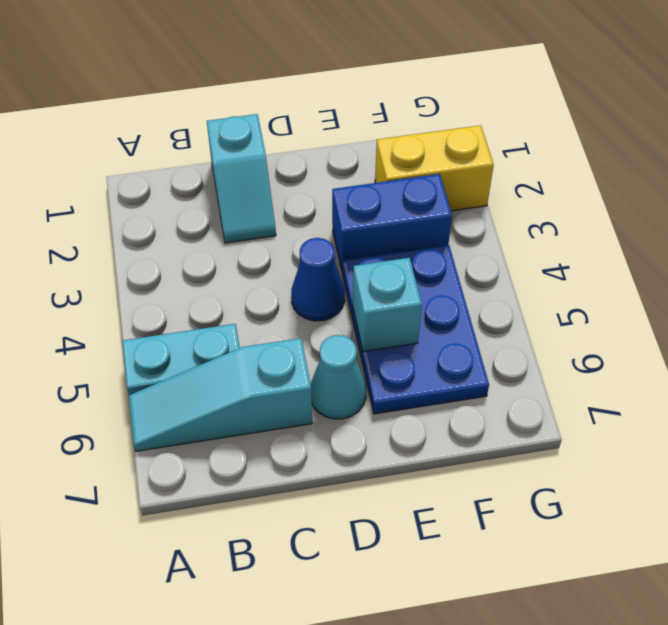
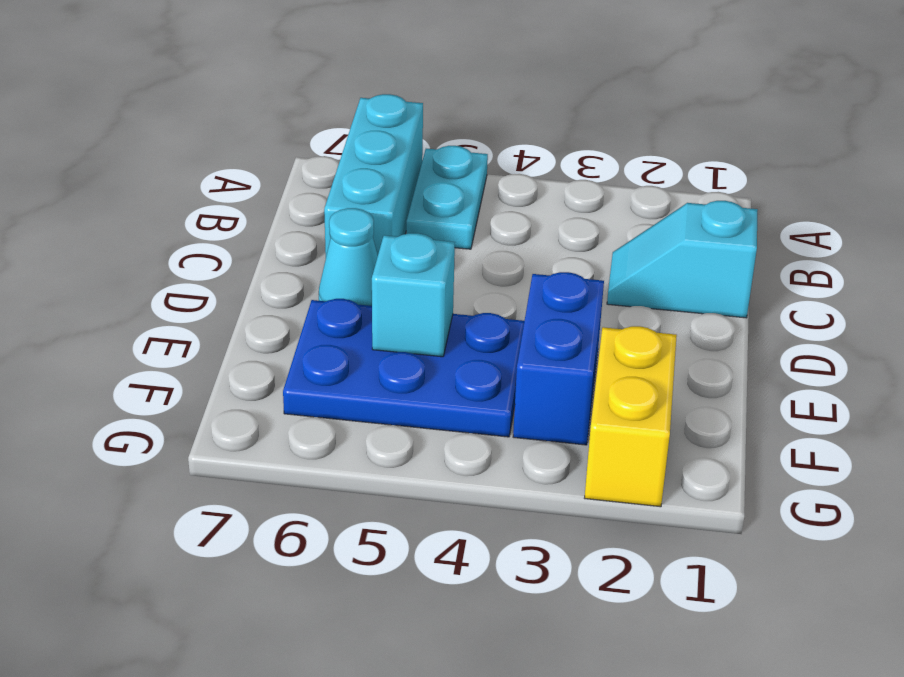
cyan slope A6:C6 level 1 top C -> cyan brick A6:C6 level 1
blue cone D4 level 1 -> none

